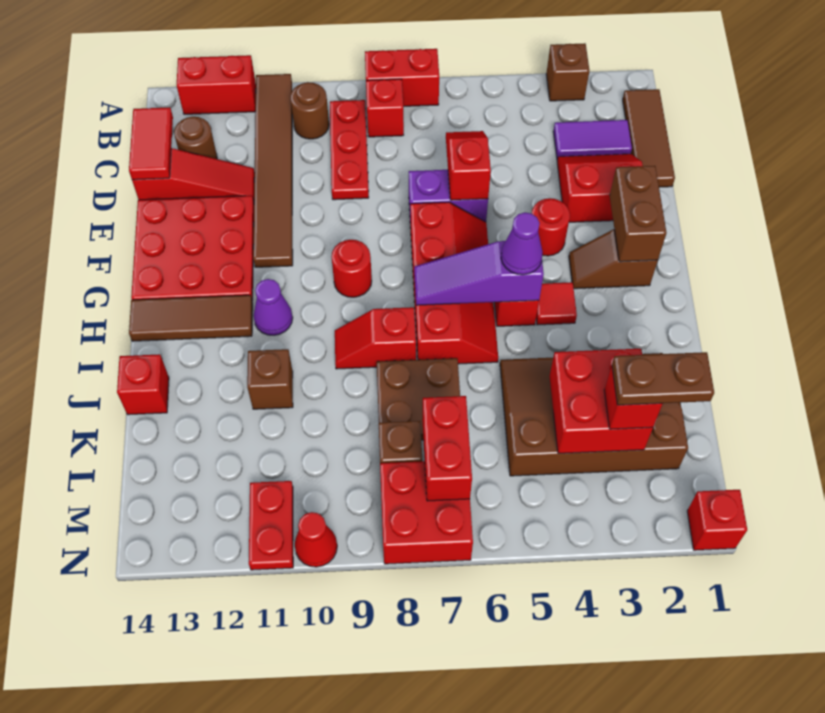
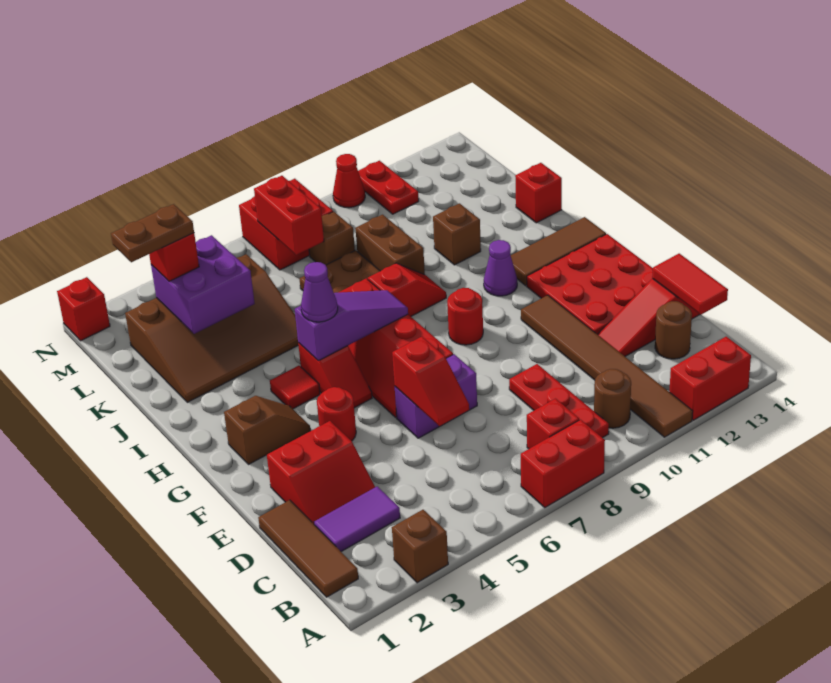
brown brick F2:G2 level 2 -> brown brick J9:K9 level 1
red brick K3:L4 level 2 -> purple brick K3:L4 level 2

